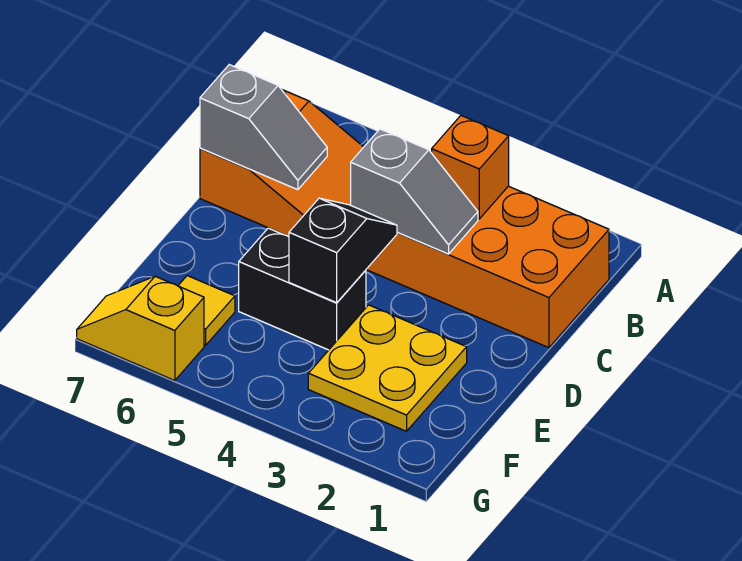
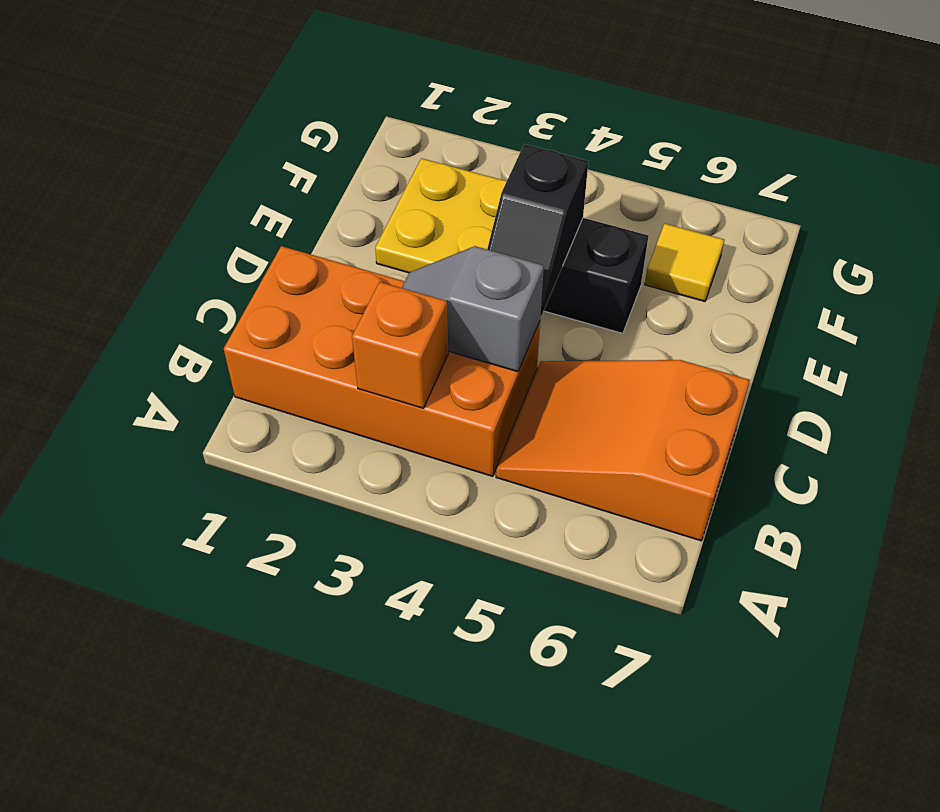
grey slope C6:C7 level 2 top 7 -> none
yellow slope G6:G7 level 1 top 6 -> none

